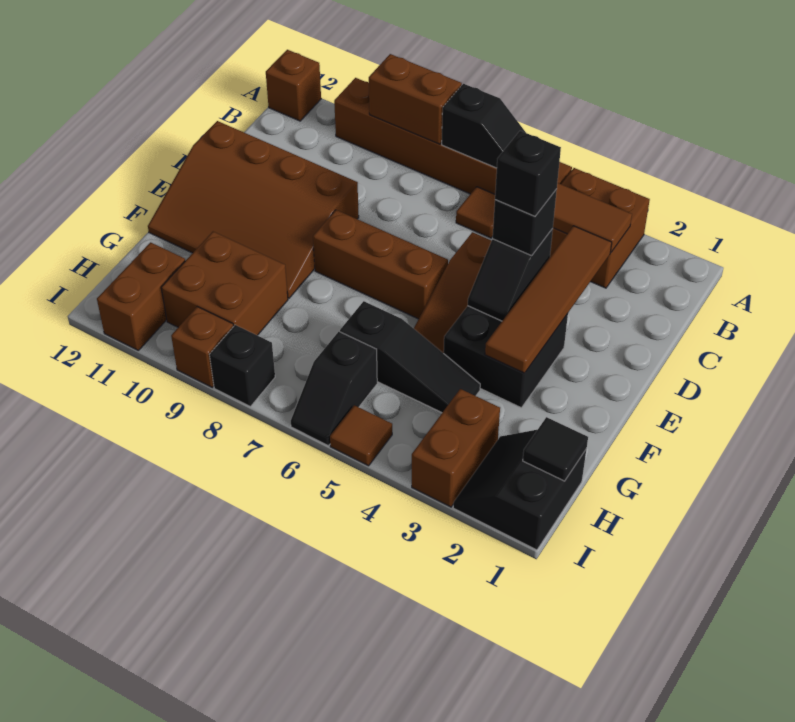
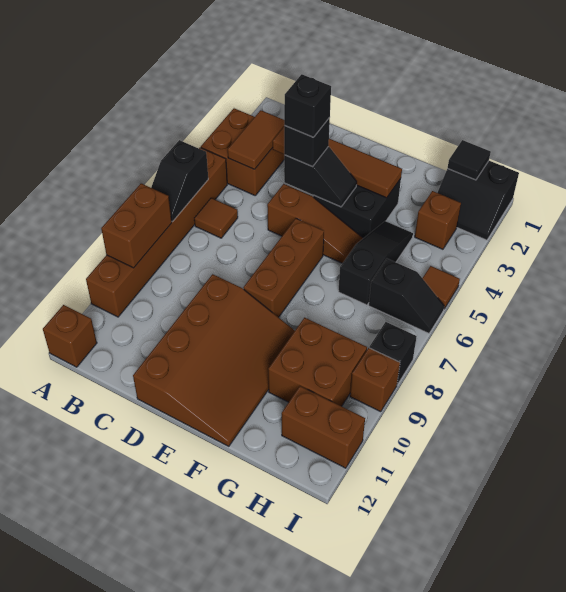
black slope A6:A7 level 2 top 7 -> black slope A6:A7 level 2 top 6
brown brick H3:I3 level 1 -> brown brick H3 level 1

